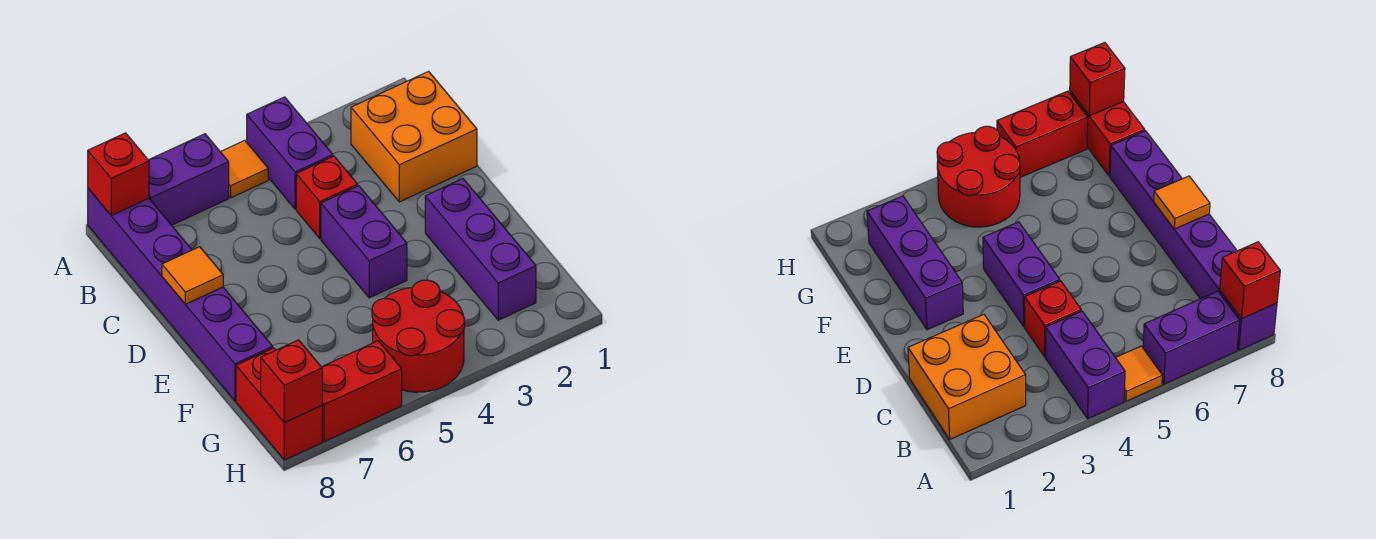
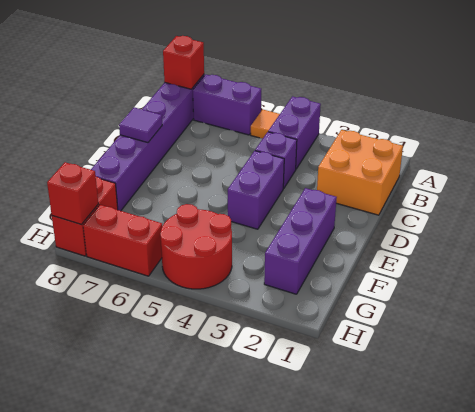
red brick C4 level 1 -> purple brick C4 level 1
orange tile D8 level 2 -> purple tile D8 level 2

